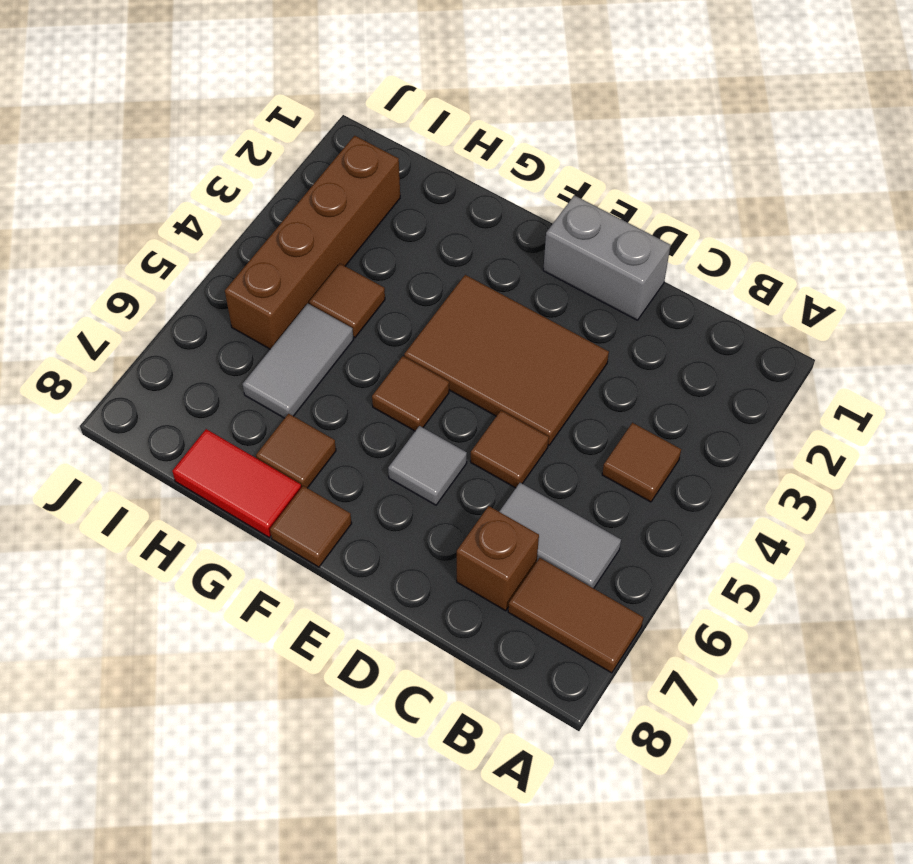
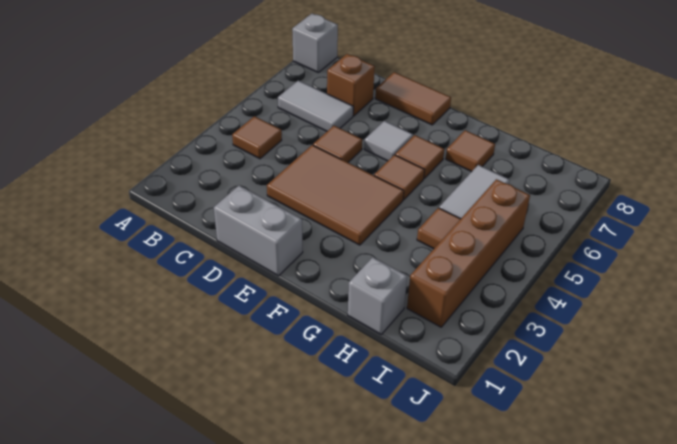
brown tile A7:B7 level 1 -> brown tile D8:E8 level 1
none -> grey brick A8 level 1
brown tile F8 level 1 -> brown tile F6 level 1
red tile G8:H8 level 1 -> none
none -> grey brick H1 level 1

